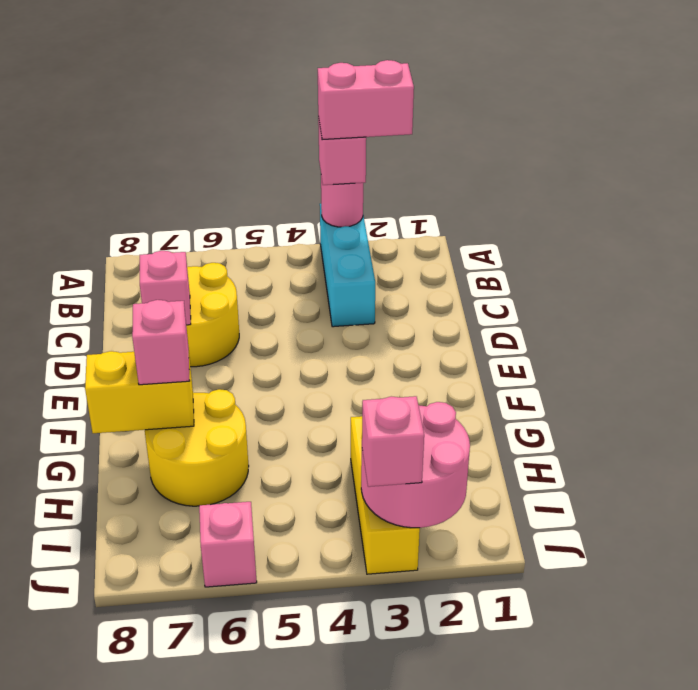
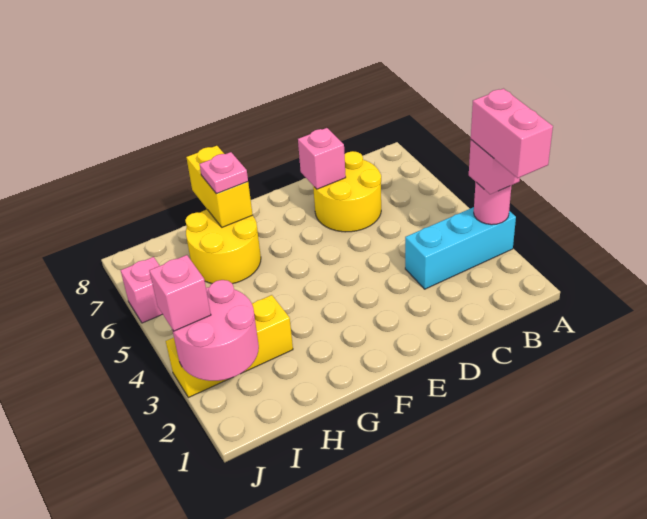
pink brick G7 level 3 -> pink plate G7 level 3

